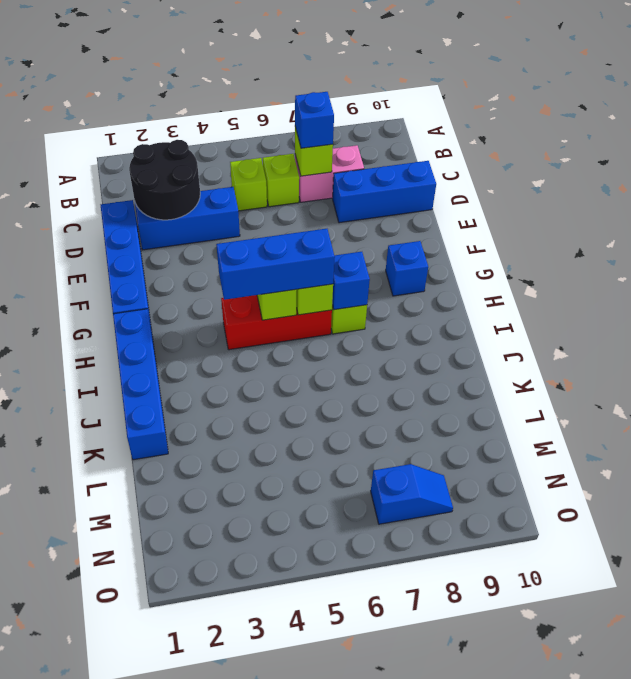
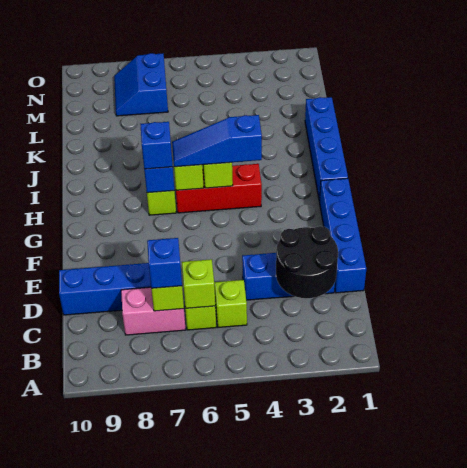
none -> lime brick C6 level 2
blue brick G9 level 1 -> blue brick H7 level 3
blue brick H4:H6 level 3 -> blue slope H4:H6 level 3 top 4
blue slope N7:N8 level 1 top 7 -> blue slope M7:N8 level 1 top 7

